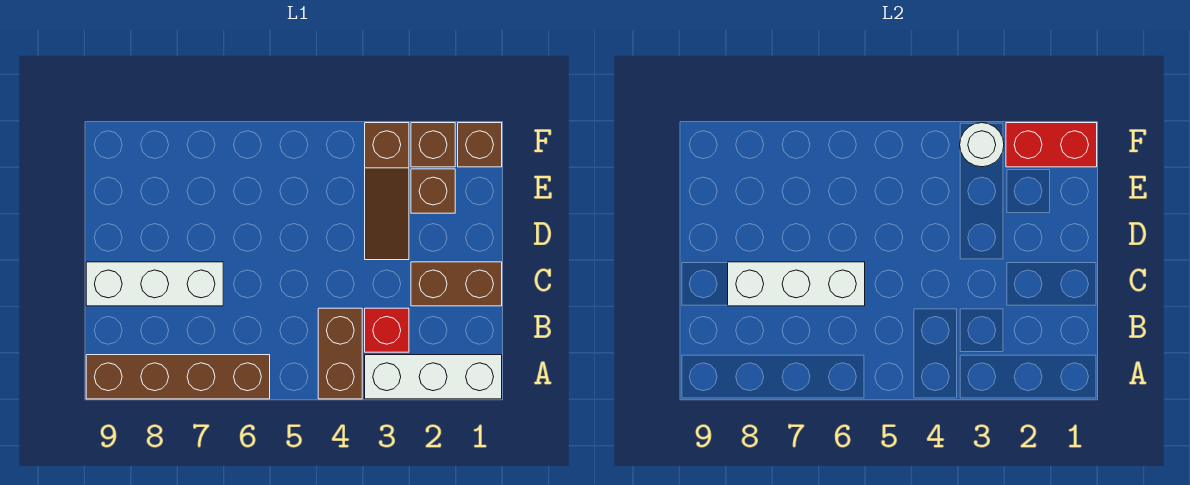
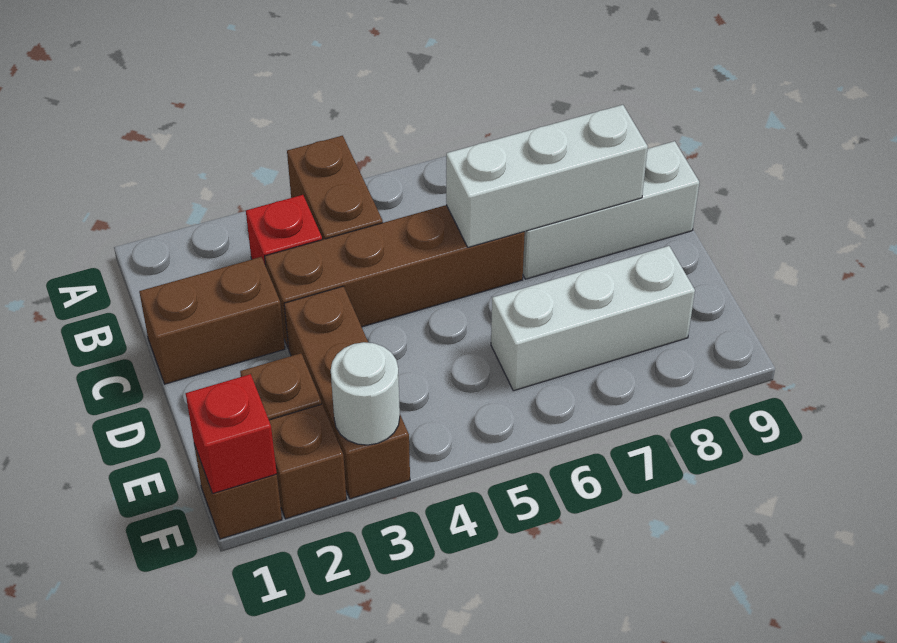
white brick A1:A3 level 1 -> white brick E6:E8 level 1
brown brick A6:A9 level 1 -> brown brick C3:C6 level 1
brown slope D3:F3 level 1 top F -> brown brick D3:F3 level 1
red brick F1:F2 level 2 -> red brick F1 level 2

